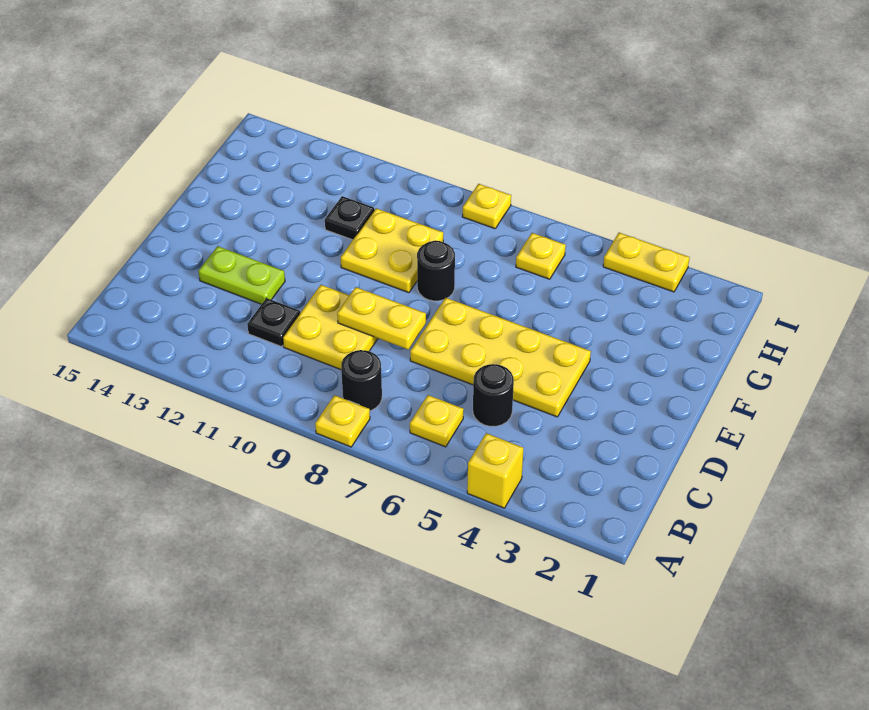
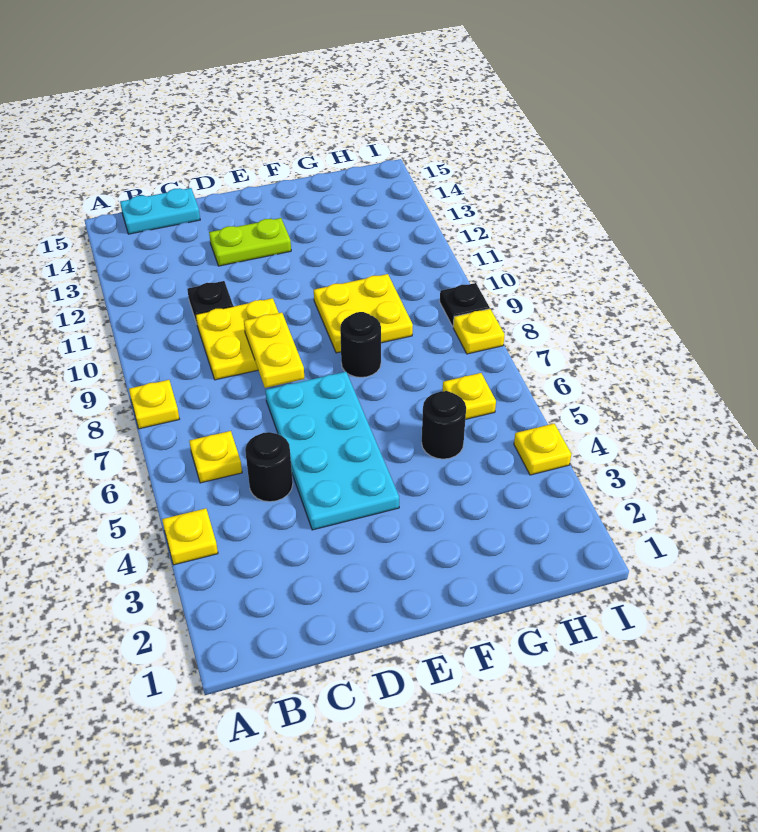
yellow brick A4 level 1 -> yellow plate A4 level 1
black round brick B8 level 1 -> black round brick G5 level 1
none -> cyan plate B15:C15 level 1
yellow plate D4:E7 level 1 -> cyan plate D4:E7 level 1
lime plate D12:D13 level 1 -> lime plate D13:E13 level 1
black plate G11 level 1 -> black plate I9 level 1
yellow plate I3:I4 level 1 -> yellow plate I4 level 1

